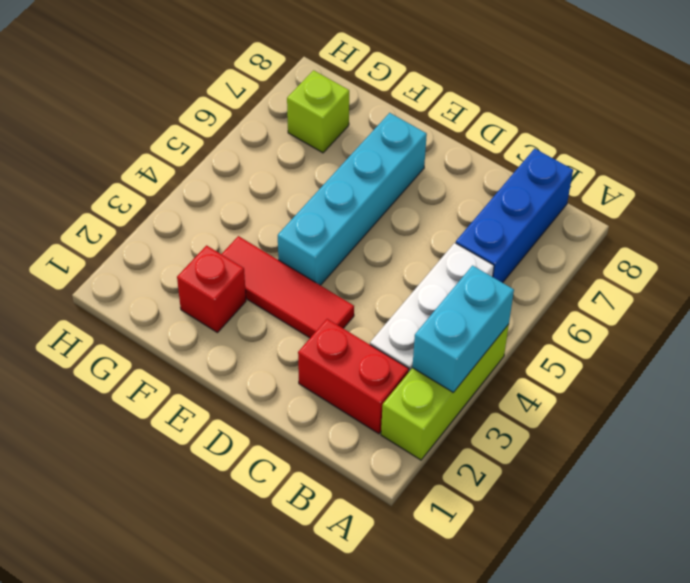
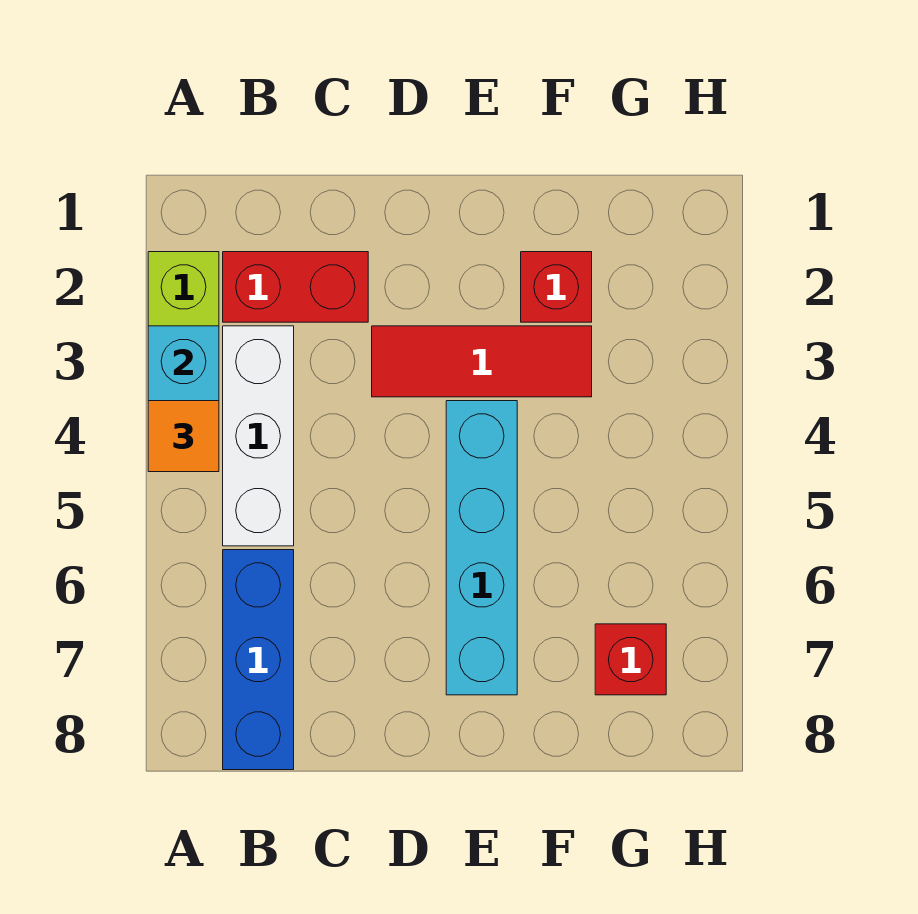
none -> orange tile A4 level 3
lime brick G7 level 1 -> red brick G7 level 1

